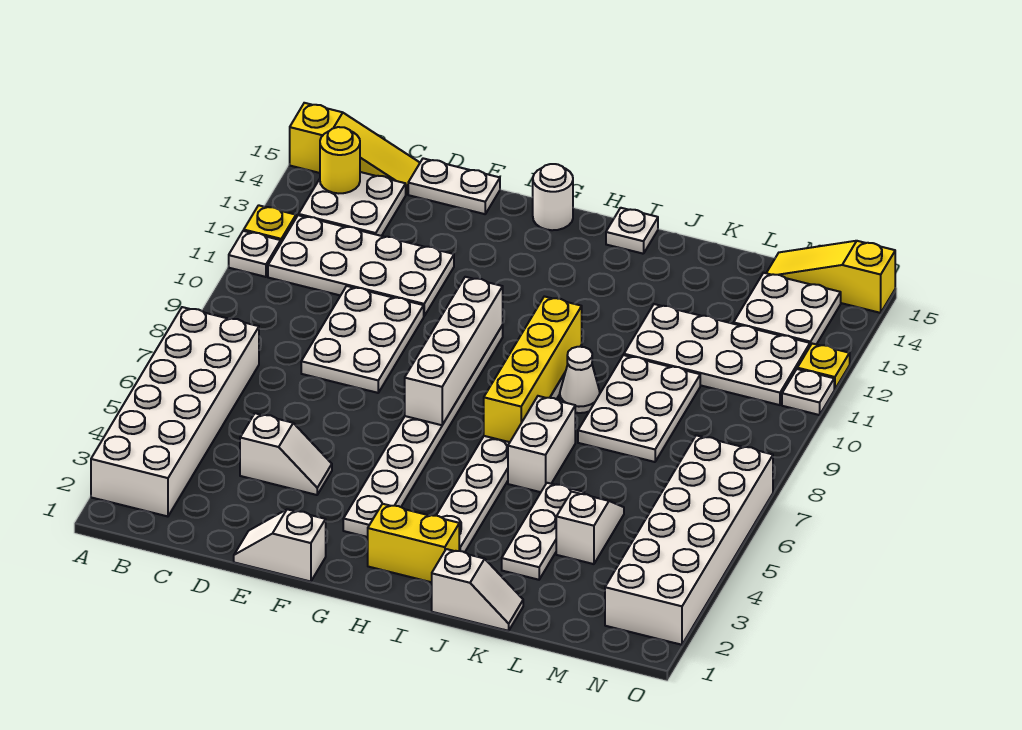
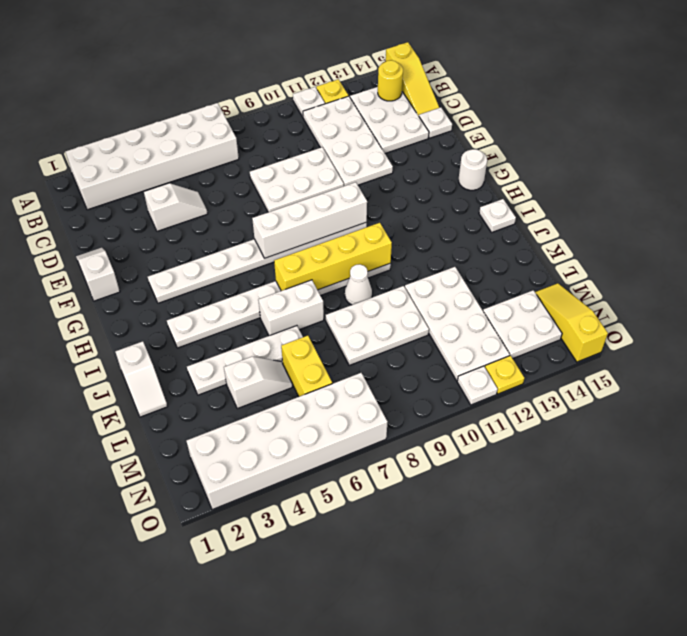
white plate B13:C14 level 1 -> white plate B13:D14 level 1
white slope D4:E4 level 1 top D -> white slope D4:D5 level 1 top 4
white plate D15:E15 level 1 -> white plate D15 level 1
yellow brick H2:I2 level 1 -> yellow brick L6:M6 level 1
white plate K3:K5 level 1 -> white plate K3:K6 level 1

